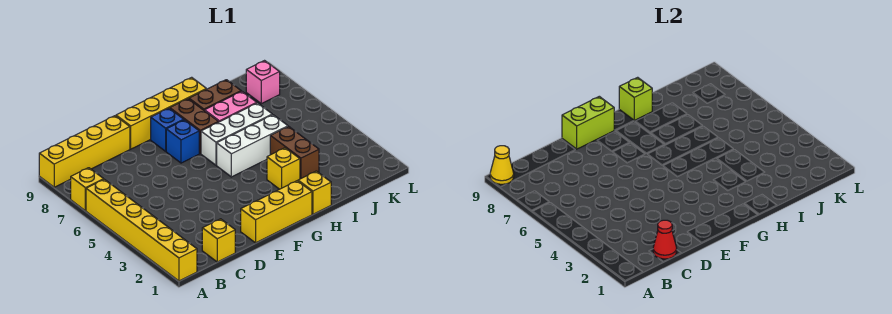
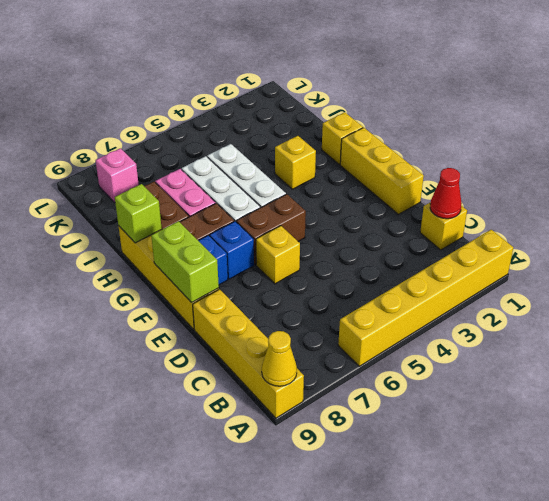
yellow brick A7 level 1 -> yellow brick E6 level 1
brown brick I3:I4 level 1 -> brown brick F5:F6 level 1

